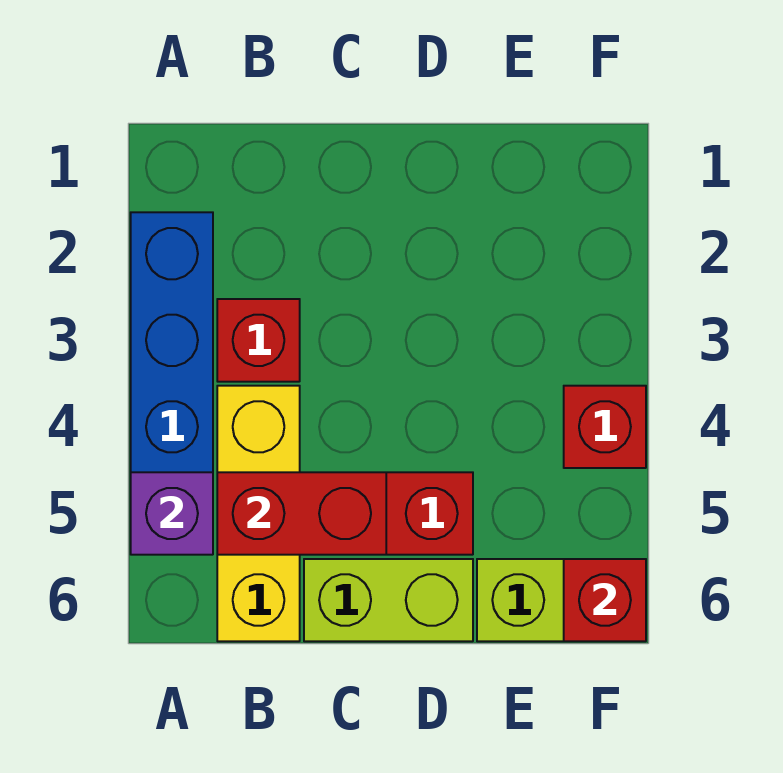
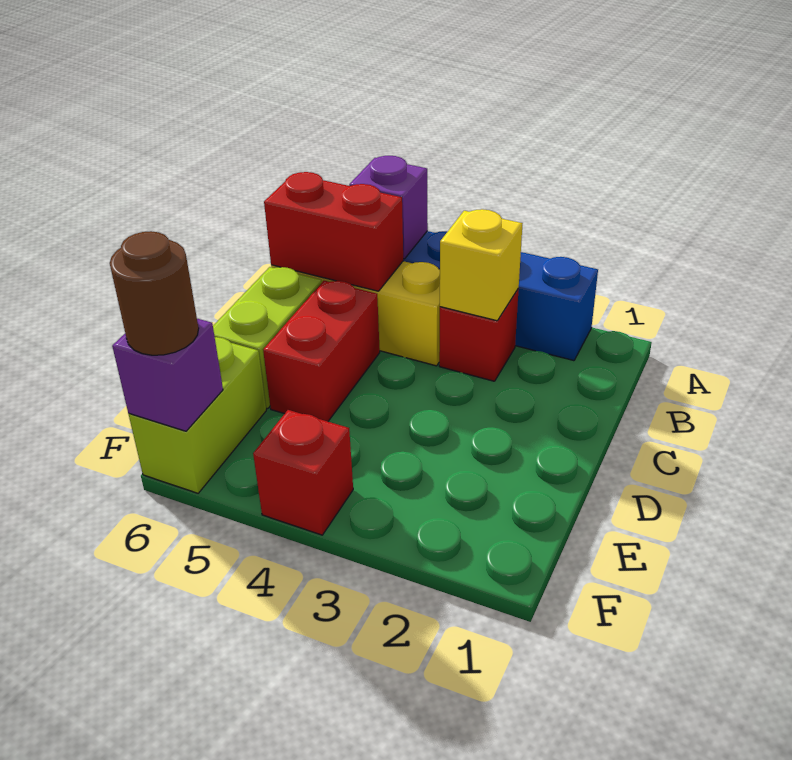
none -> yellow brick B3 level 2
red brick B5:C5 level 2 -> red brick B5:B6 level 2
red brick F6 level 2 -> purple brick F6 level 2
none -> brown round brick F6 level 3

